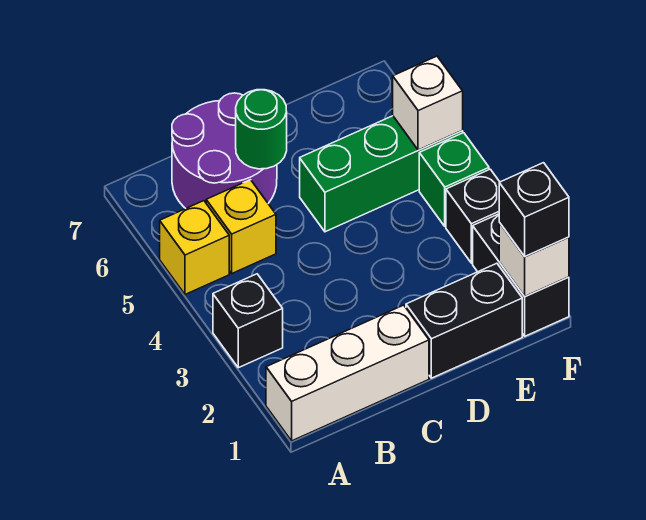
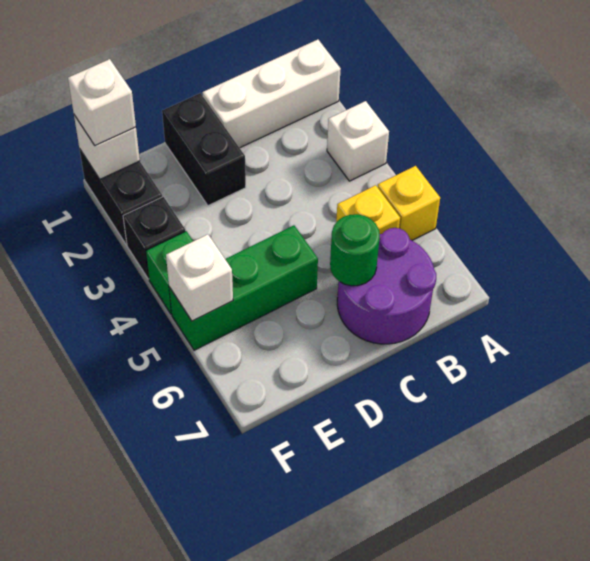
black brick A3 level 1 -> white brick A3 level 1
black brick D1:E1 level 1 -> black brick D1:D2 level 1
black brick F1 level 3 -> white brick F1 level 3

